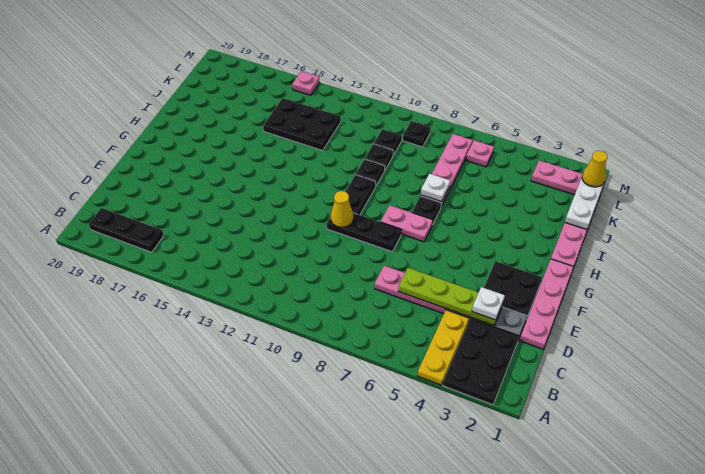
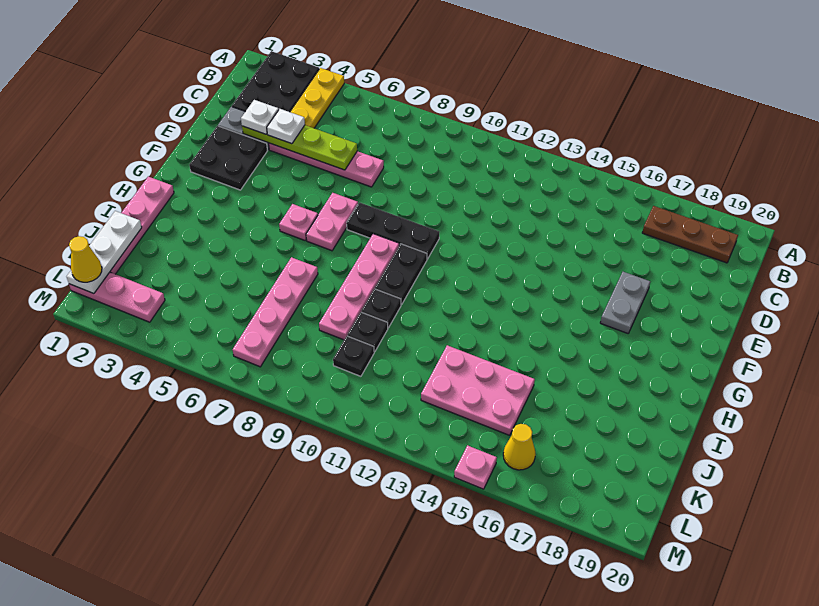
black plate B17:B19 level 1 -> brown plate B17:B19 level 1
pink plate D1:G1 level 1 -> pink plate G9:J9 level 1
none -> grey plate E17:F17 level 1
yellow cone F10 level 2 -> yellow cone L16 level 1
pink plate G7:G8 level 1 -> pink plate F7:G7 level 1
black plate H7 level 1 -> none
white plate I7 level 2 -> white plate D4 level 3
black plate J13:K15 level 1 -> pink plate J13:K15 level 1
pink plate L6 level 1 -> pink plate G6 level 1
black plate L9 level 1 -> none

